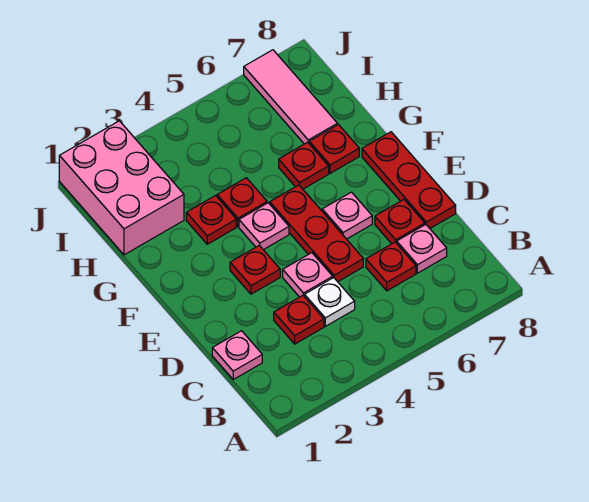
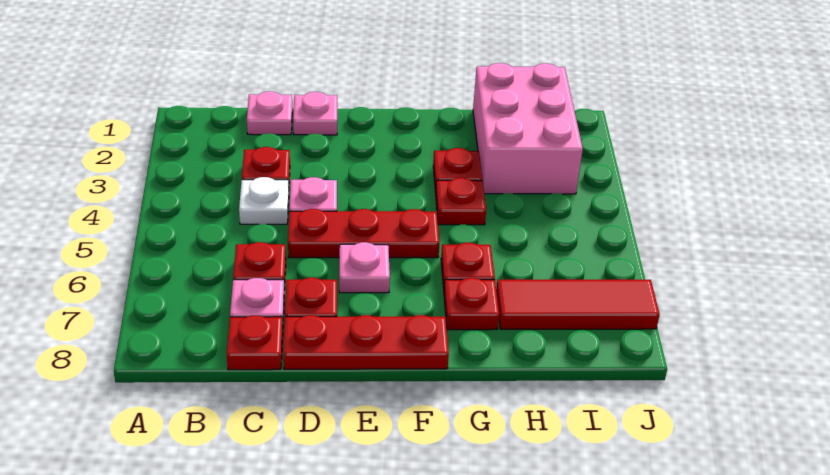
red plate E3 level 1 -> red plate C8 level 1
pink plate F4 level 1 -> pink plate D1 level 1
pink brick H1:J2 level 1 -> pink brick H1:I3 level 1
pink tile H7:J7 level 1 -> red tile H7:J7 level 1

